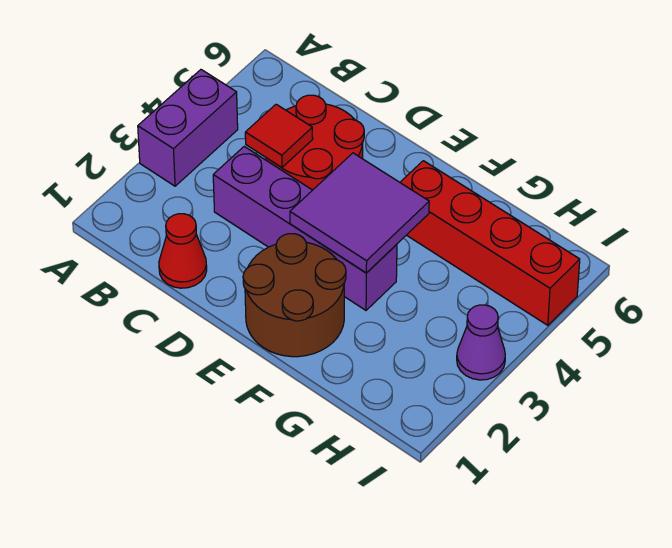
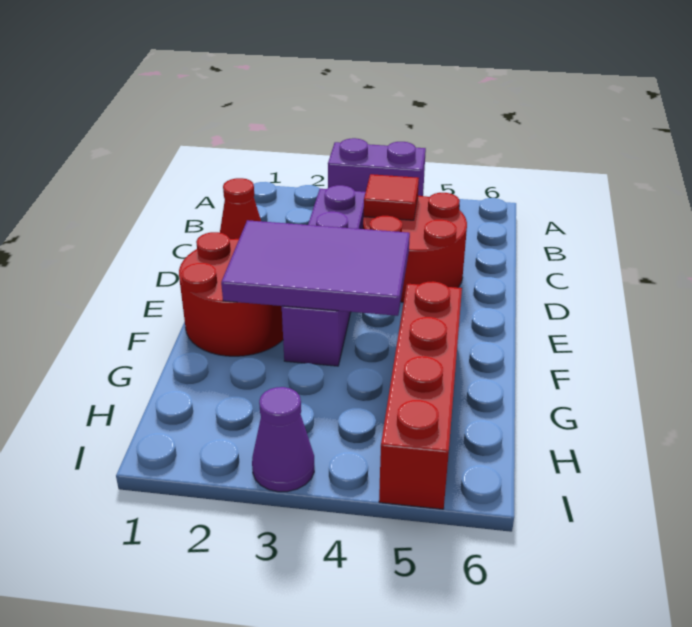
brown round brick E1:F2 level 1 -> red round brick E1:F2 level 1
purple tile E3:F4 level 2 -> purple tile E2:F4 level 2

